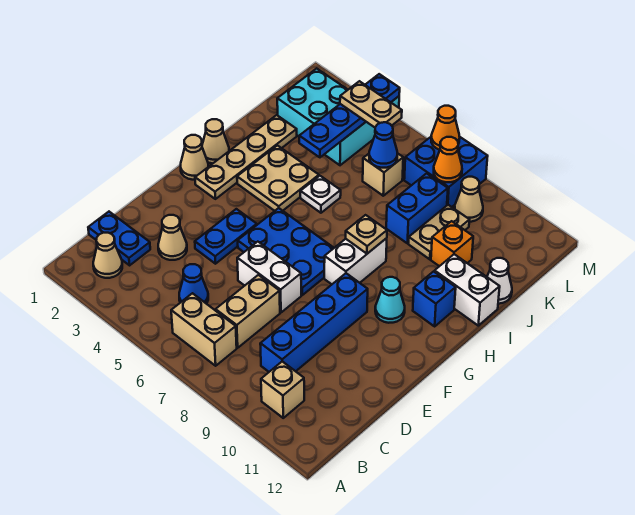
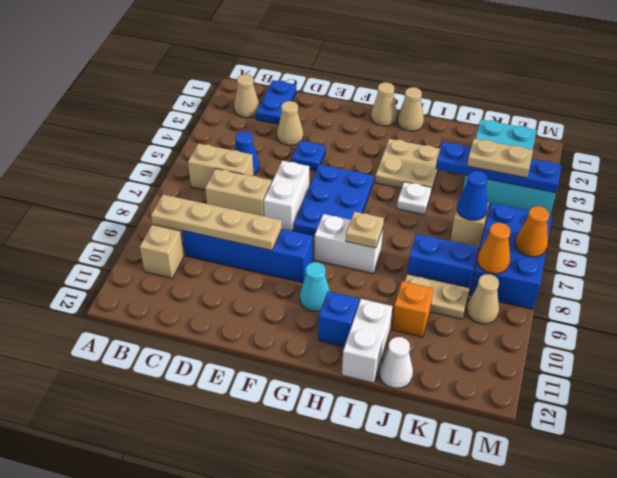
tan brick B6:B7 level 1 -> tan brick B6:C6 level 1
blue plate E4:F4 level 1 -> blue plate E4 level 1
tan plate G2:J2 level 1 -> tan plate B9:E9 level 2
tan plate L4:L5 level 3 -> tan plate K4:L4 level 3
blue brick L7:M8 level 1 -> blue brick L6:M8 level 1

